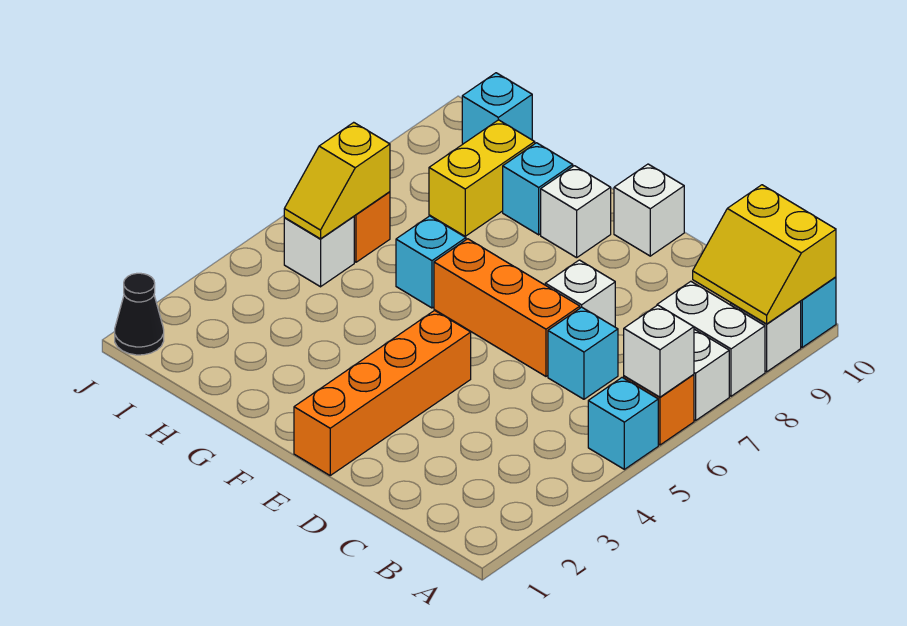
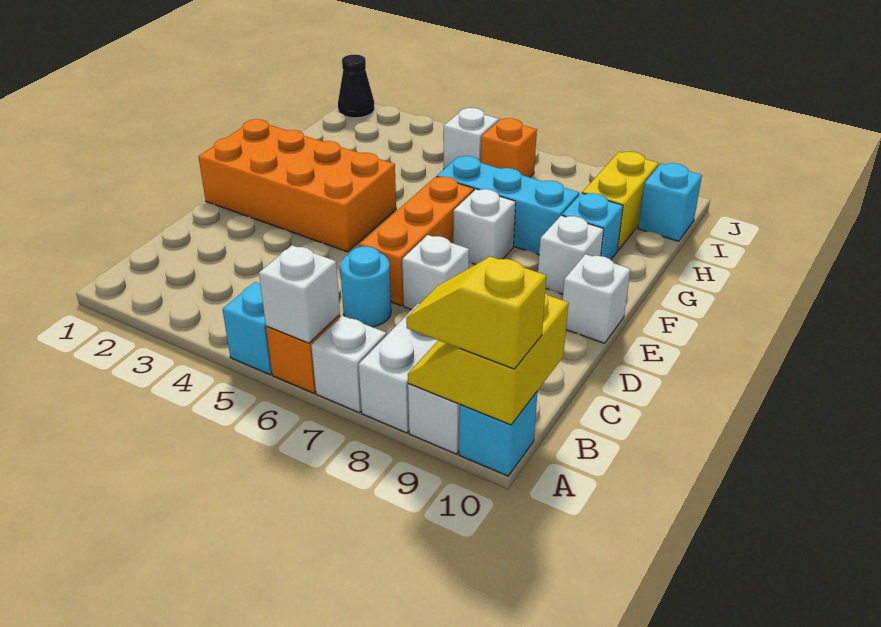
cyan brick C6 level 1 -> cyan round brick C6 level 1
orange brick E1:E4 level 1 -> orange brick E1:F4 level 1
none -> white brick F7 level 1
cyan brick G6 level 1 -> cyan brick G6:G8 level 1
yellow brick H8:H9 level 1 -> yellow brick H9:I9 level 1
yellow slope I5:I6 level 2 top 6 -> yellow slope A9:A10 level 3 top 10

